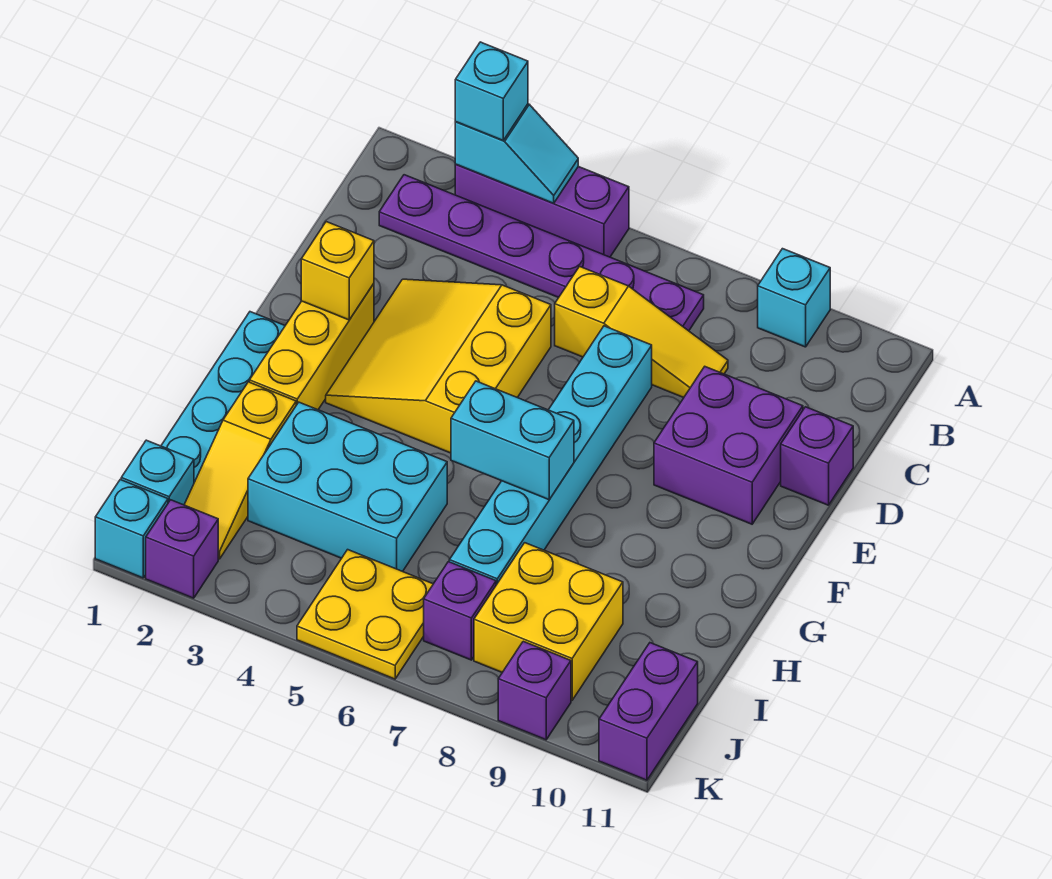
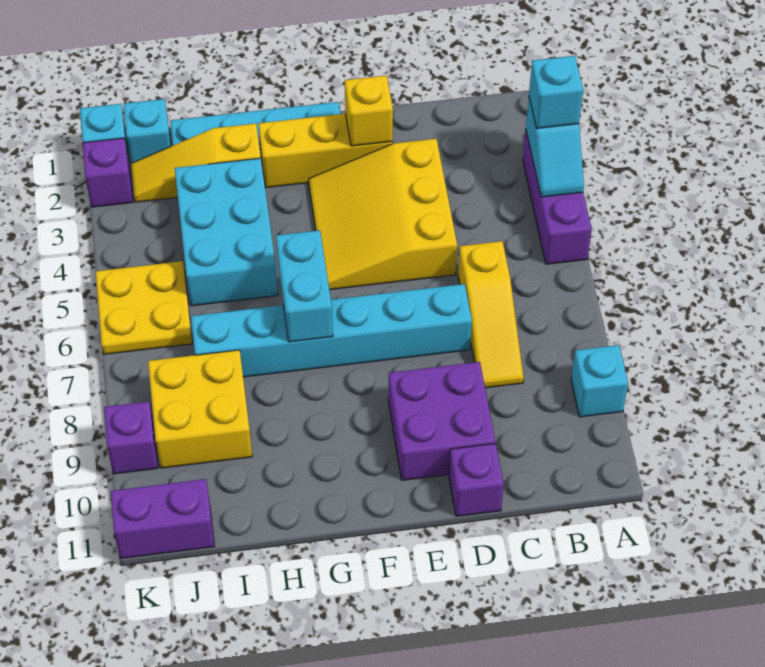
purple plate B2:B7 level 1 -> none
yellow slope D3:F5 level 1 top 5 -> yellow slope D3:F5 level 1 top D
purple brick J7 level 1 -> none

